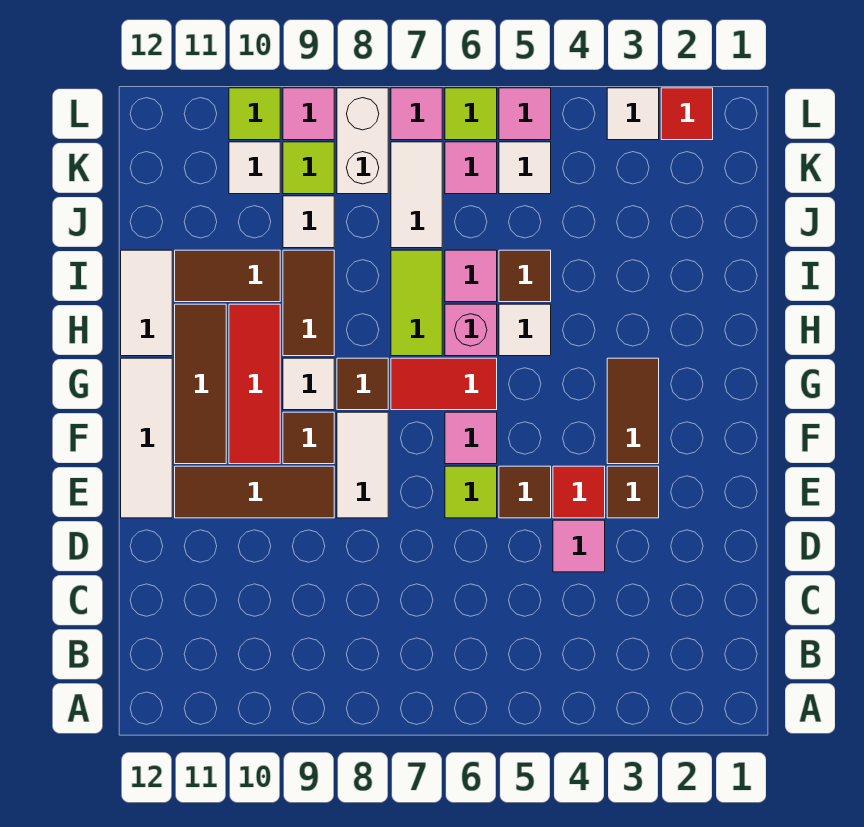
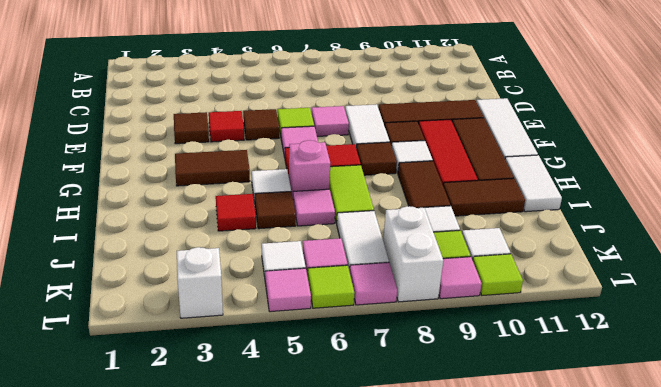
pink tile D4 level 1 -> pink tile E7 level 1
brown tile F3:G3 level 1 -> brown tile G3:G4 level 1
red tile L2 level 1 -> red tile I4 level 1
white tile L3 level 1 -> white brick L3 level 1

